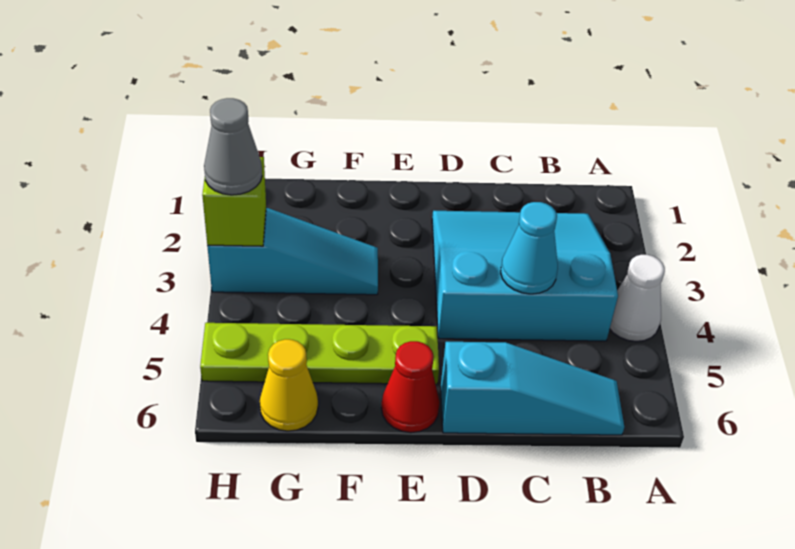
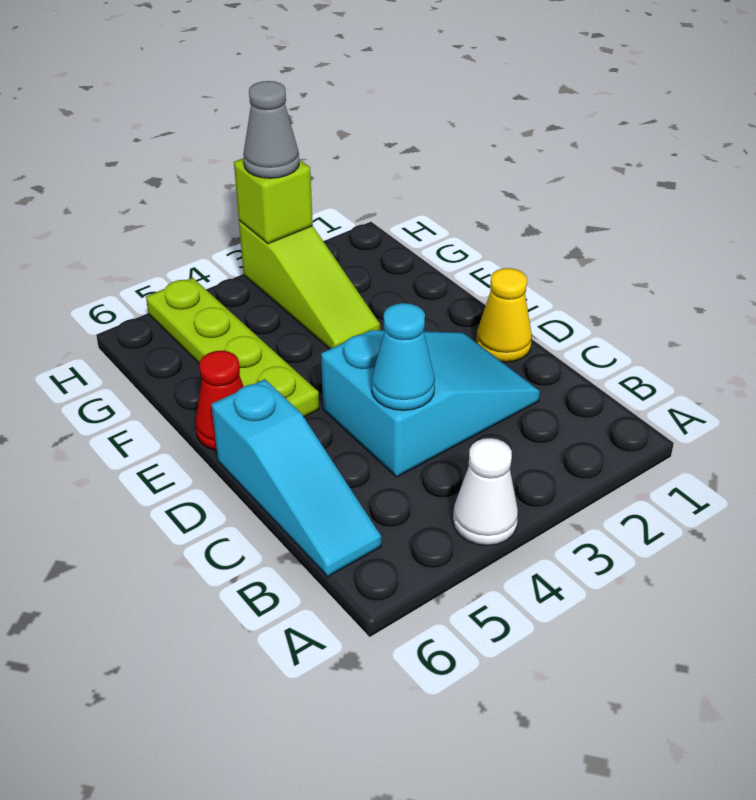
cyan slope B2:D4 level 1 top 4 -> cyan slope C2:D4 level 1 top 4
cyan slope F3:H3 level 1 top H -> lime slope F3:H3 level 1 top H
yellow cone G6 level 1 -> yellow cone D1 level 1

